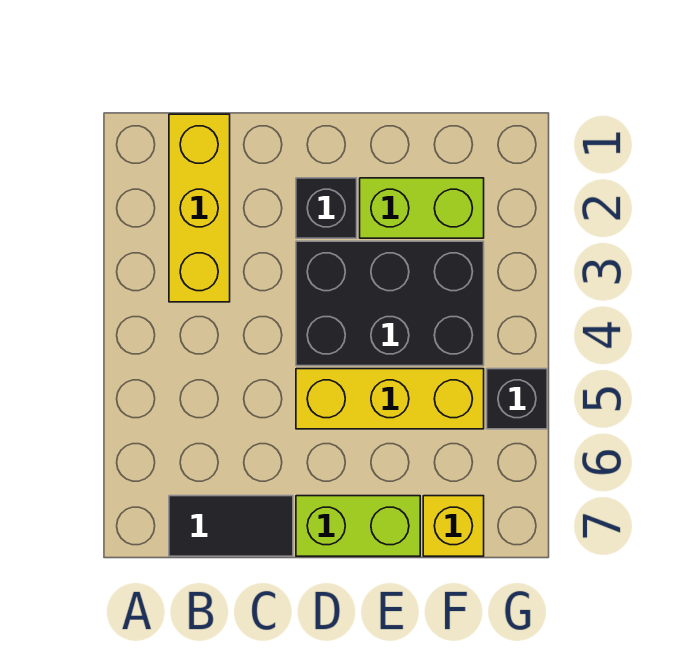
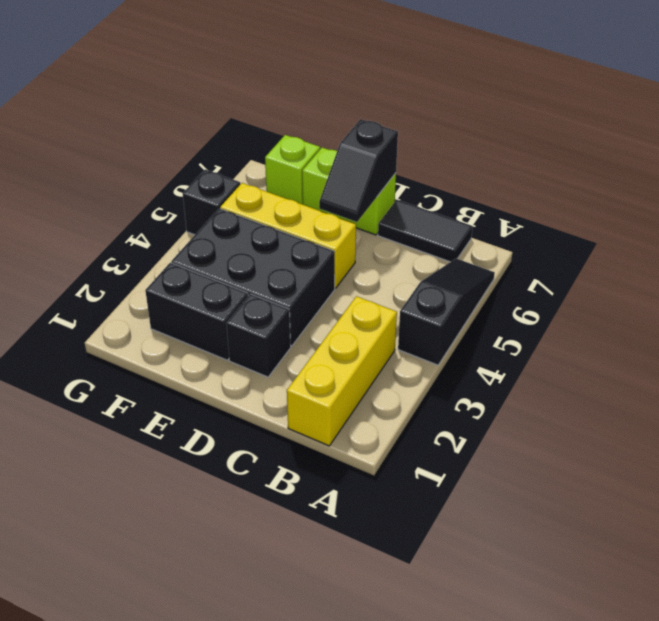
none -> black slope A4:A6 level 1 top 4
none -> black slope D6:D7 level 2 top 7
lime brick E2:F2 level 1 -> black brick E2:F2 level 1
yellow brick F7 level 1 -> lime brick F7 level 1

